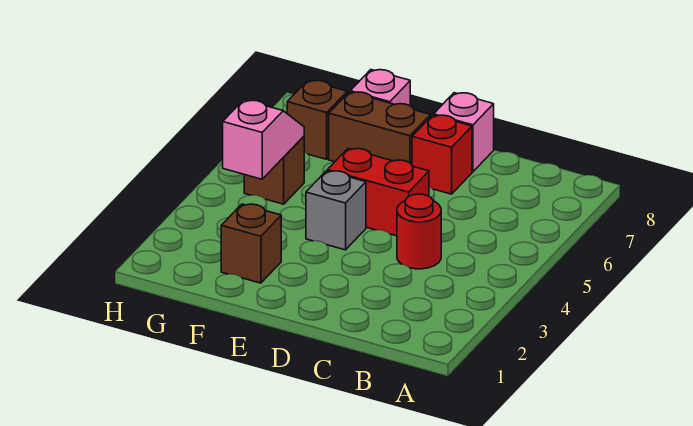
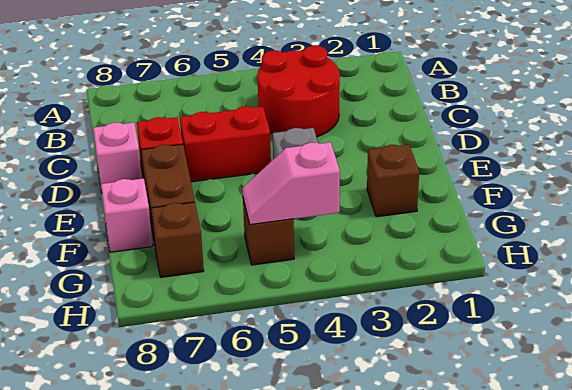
red round brick C4 level 1 -> red round brick B3:C4 level 1
red brick D5:E5 level 1 -> red brick D5:D6 level 1

